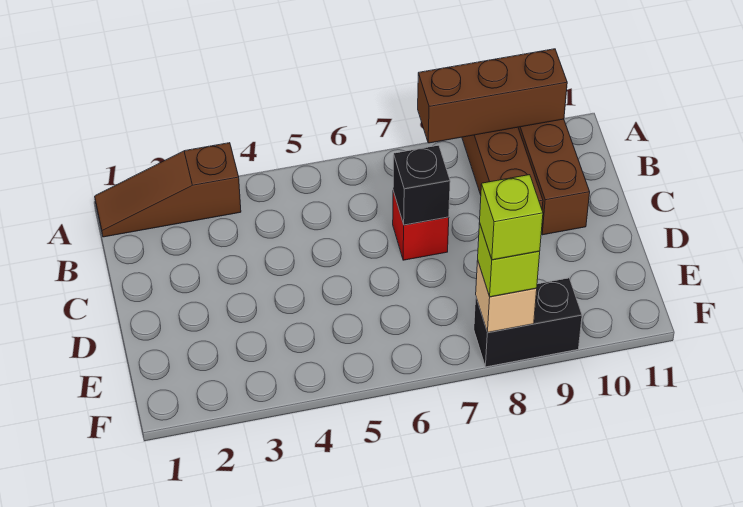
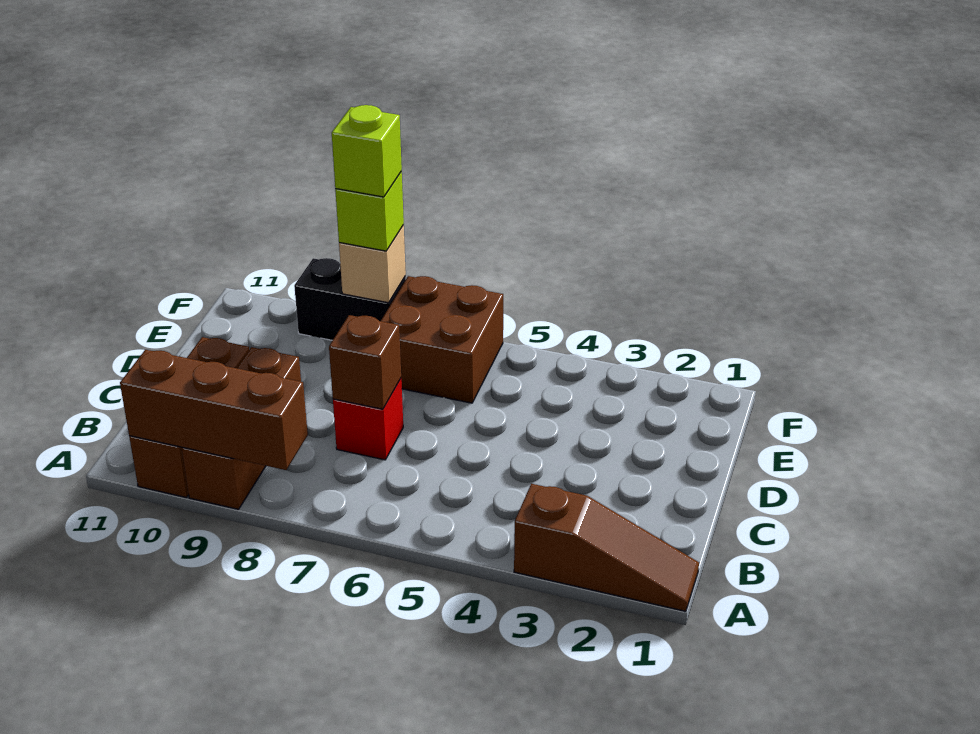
black brick C7 level 2 -> brown brick C7 level 2
none -> brown brick E6:F7 level 1

